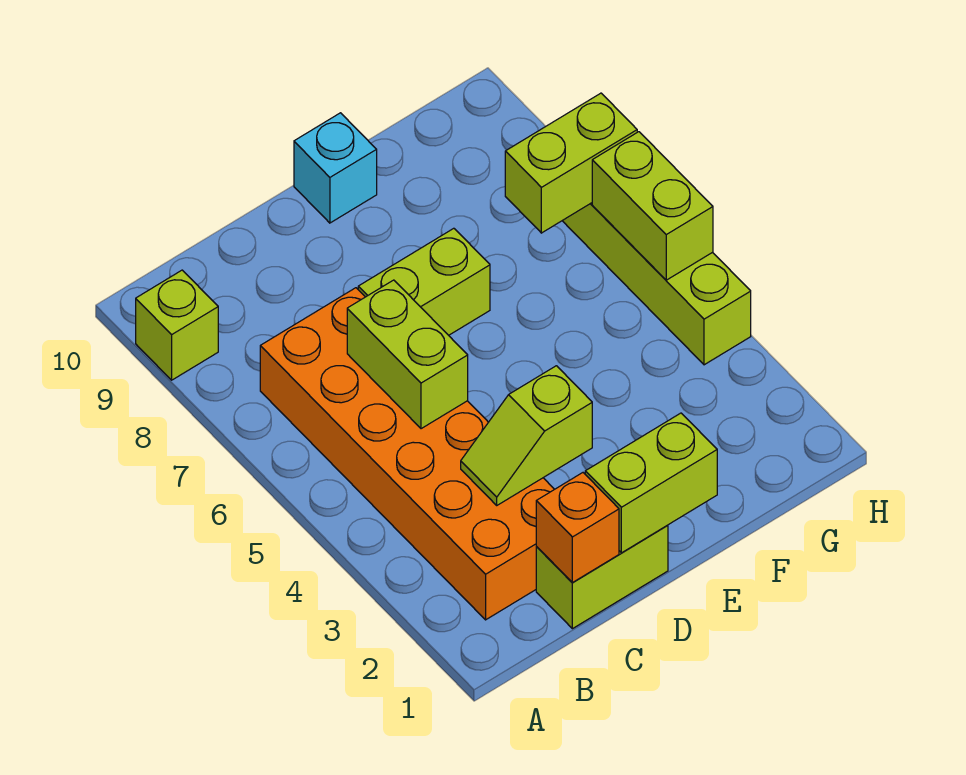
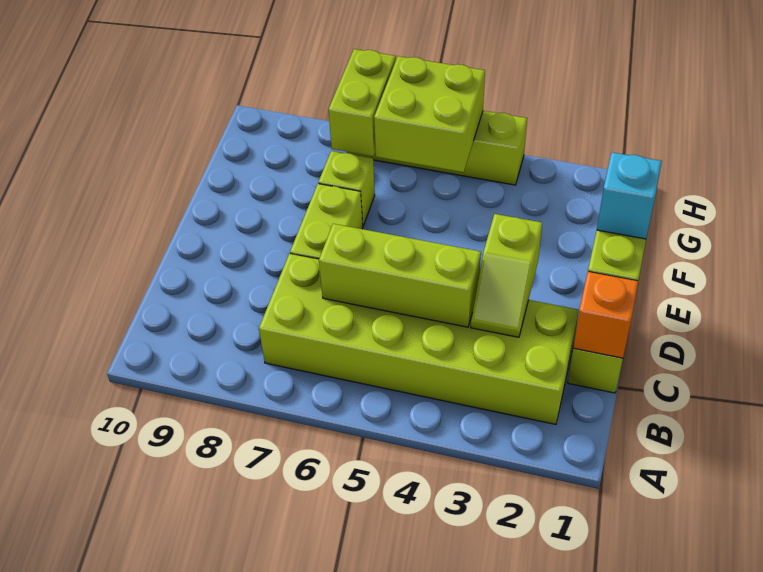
lime brick A9 level 1 -> lime brick F7 level 1
orange brick B2:C7 level 1 -> lime brick B2:C7 level 1
lime brick C5:C6 level 2 -> lime brick C4:C6 level 2
cyan brick E10 level 1 -> cyan brick E1 level 3
lime brick H5:H6 level 2 -> lime brick G5:H6 level 2

